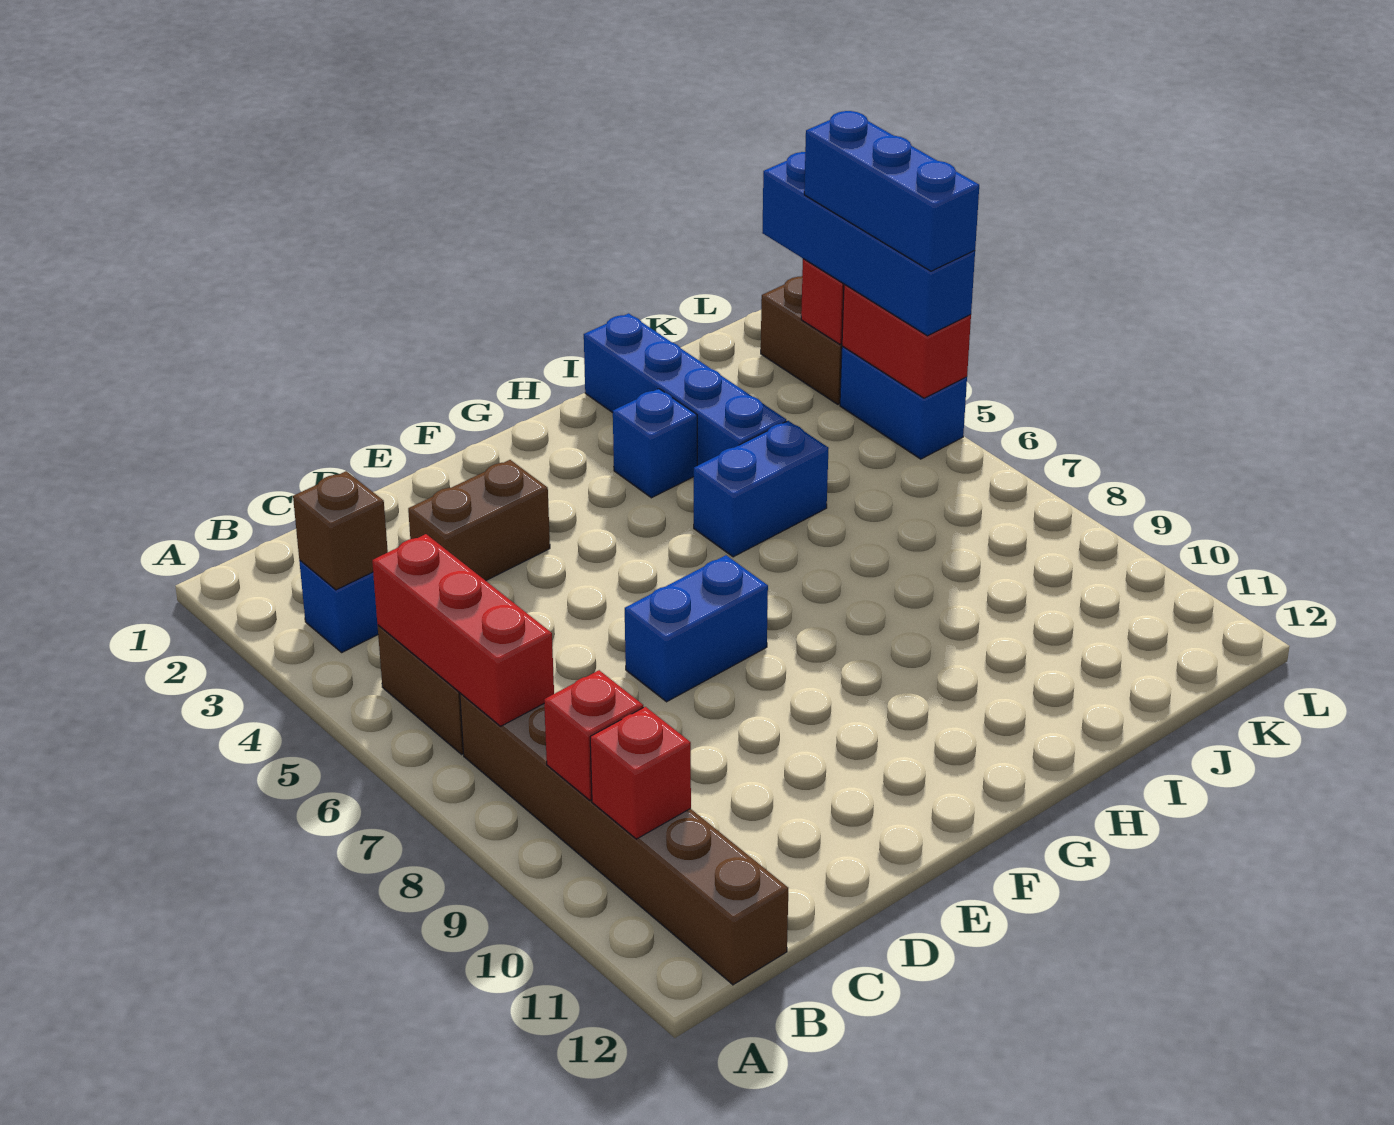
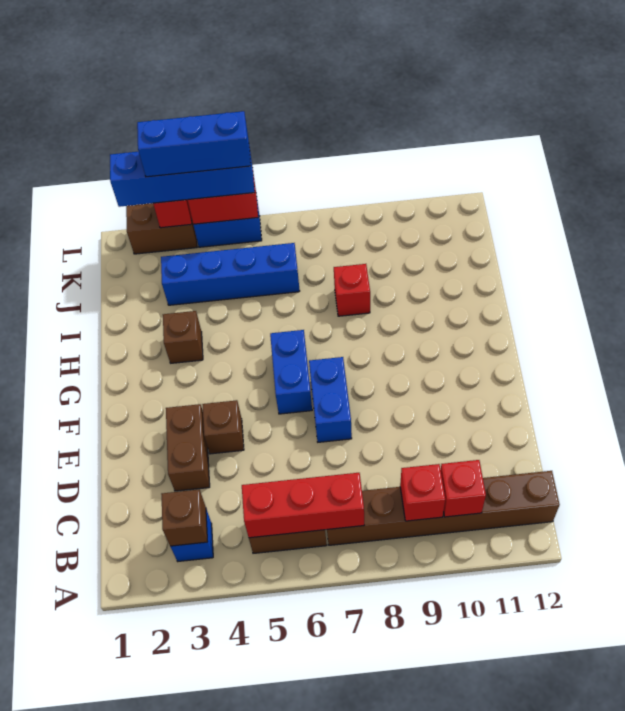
none -> brown brick E4 level 1
blue brick H3 level 1 -> brown brick H3 level 1
blue brick H5:I5 level 1 -> blue brick F6:G6 level 1
blue brick I1:I4 level 1 -> blue brick J3:J6 level 1
none -> red brick I8 level 1

